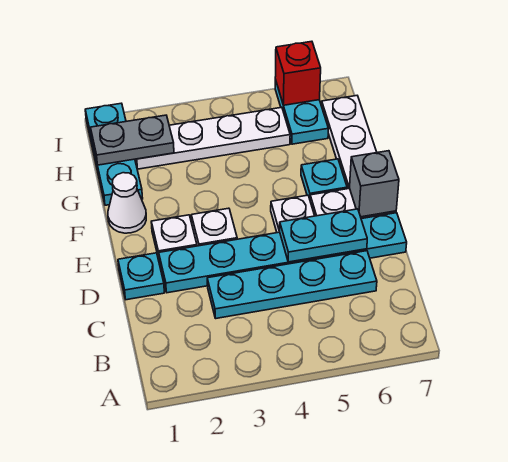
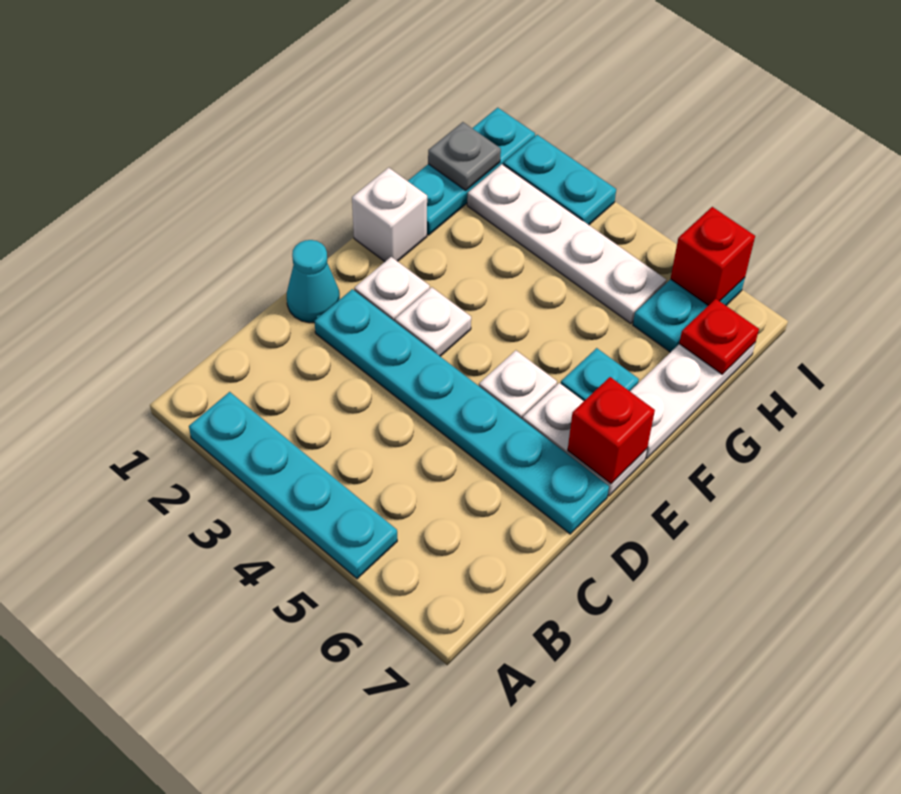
cyan plate C3:C6 level 1 -> cyan plate A2:A5 level 1
cyan plate D1 level 1 -> cyan cone D1 level 1
cyan plate D5:D6 level 2 -> cyan plate I2:I3 level 1
grey brick E7 level 2 -> red brick E7 level 2
white cone F1 level 1 -> white brick F1 level 1
grey plate H1:H2 level 2 -> grey plate H1 level 2
none -> red plate H7 level 2

